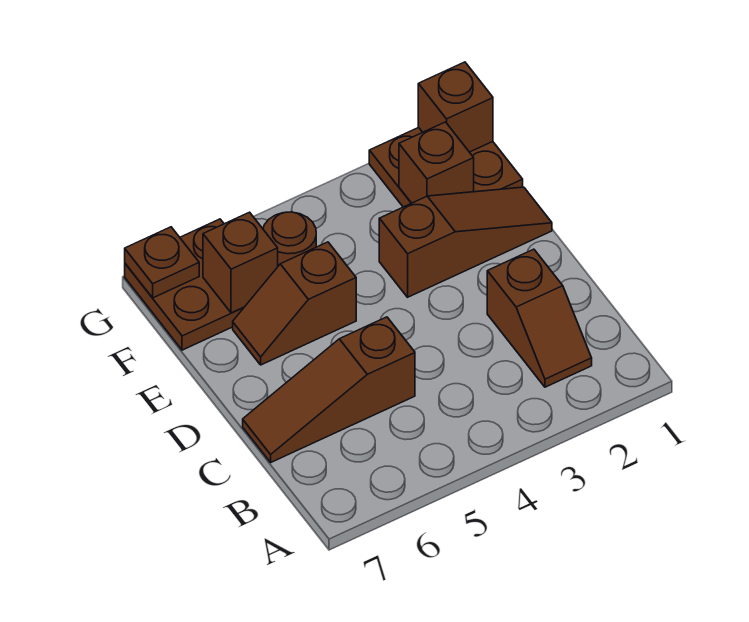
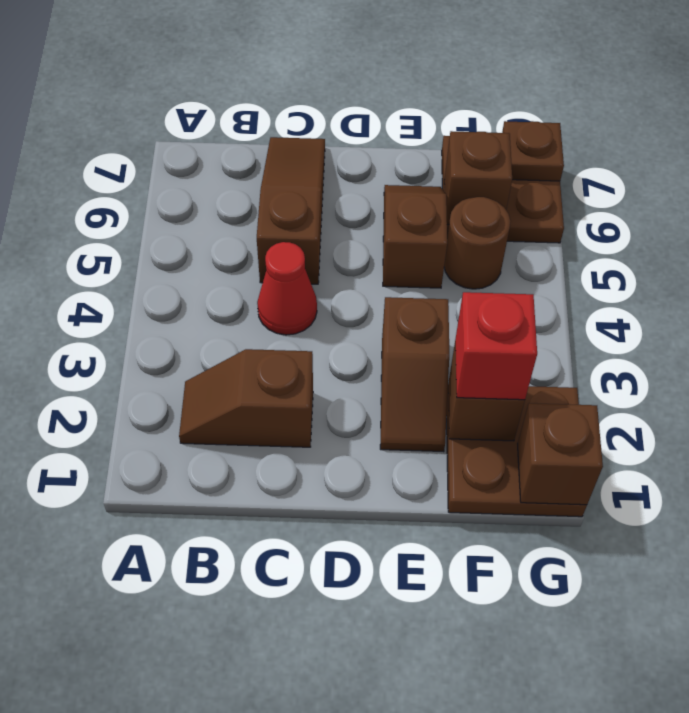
none -> red cone C4 level 1
brown slope E1:E3 level 1 top 3 -> brown slope E2:E3 level 1 top 3
none -> red brick F2 level 3

